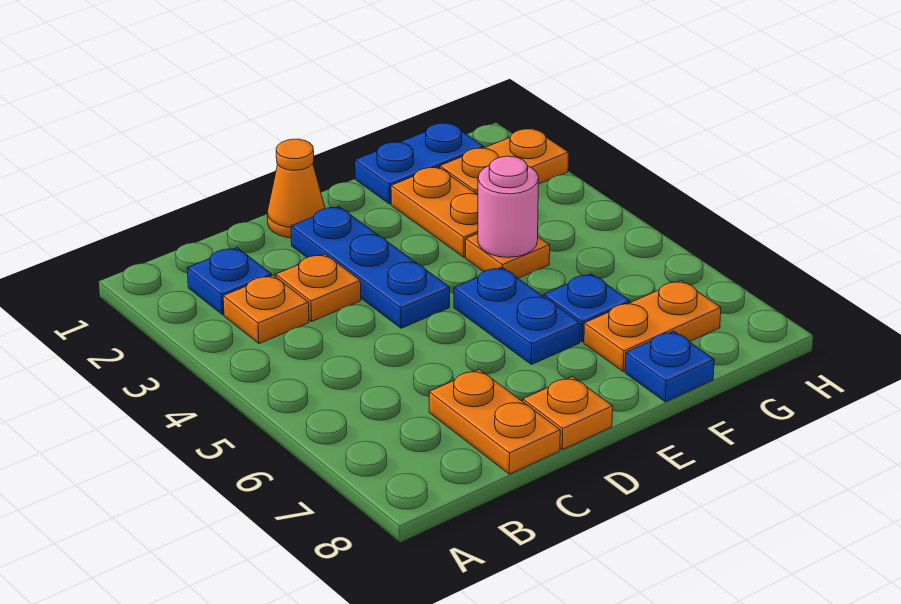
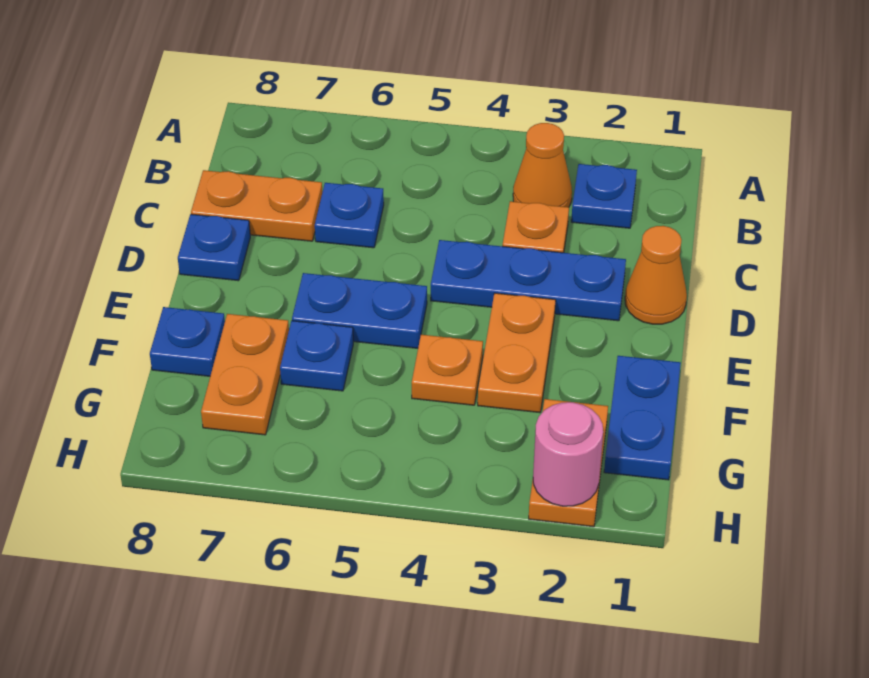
orange plate B3 level 1 -> orange cone B3 level 1
none -> blue plate C6 level 1
orange plate D8 level 1 -> blue plate D8 level 1
orange plate F2:F3 level 1 -> orange plate E3:F3 level 1
pink round brick F4 level 2 -> pink round brick H2 level 2

